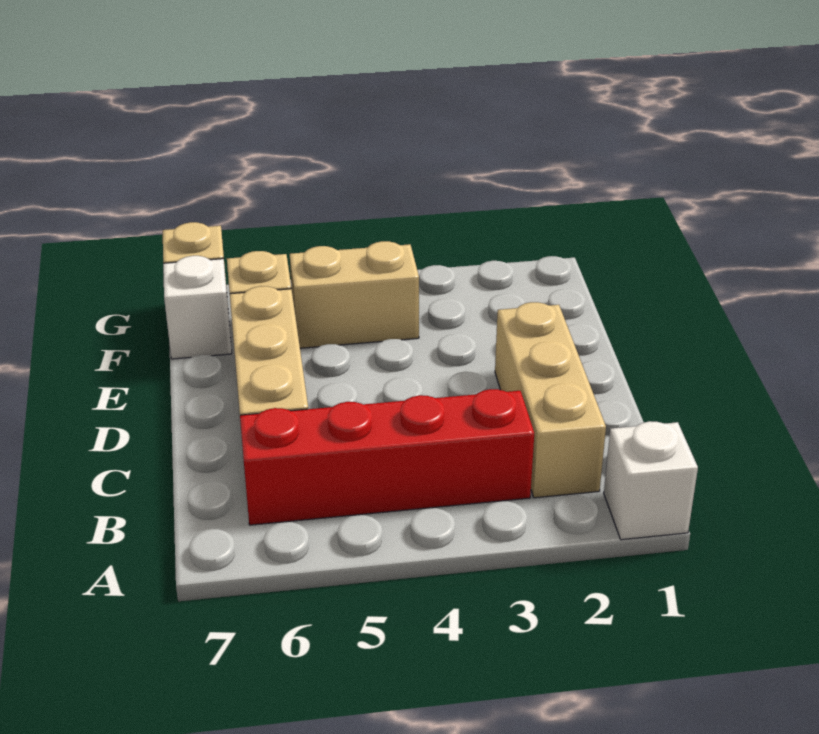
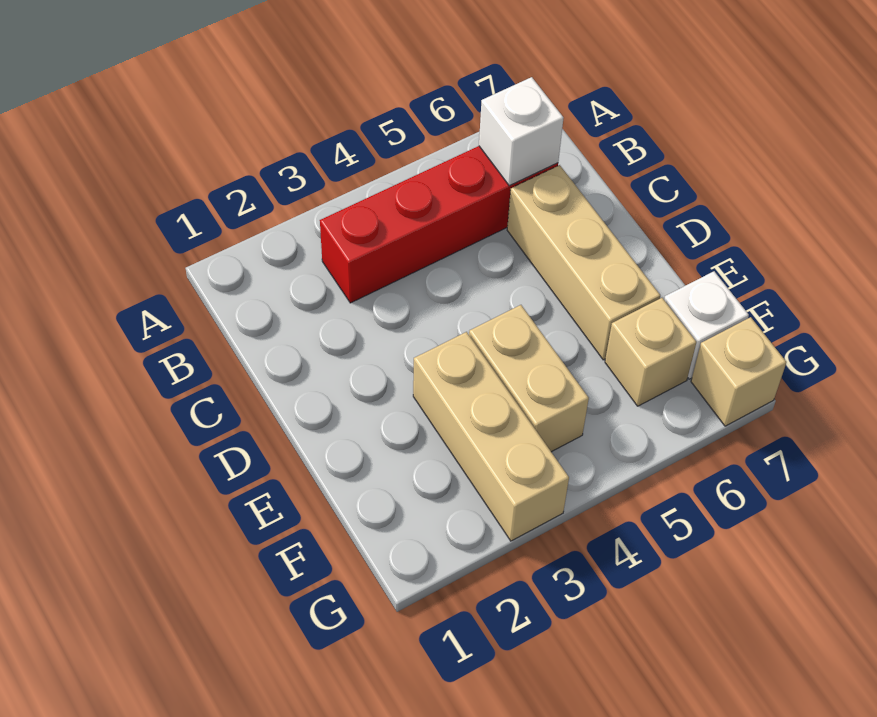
white brick A1 level 1 -> white brick B6 level 2
tan brick B2:D2 level 1 -> tan brick E3:G3 level 1
tan brick F4:F5 level 1 -> tan brick E4:F4 level 1

